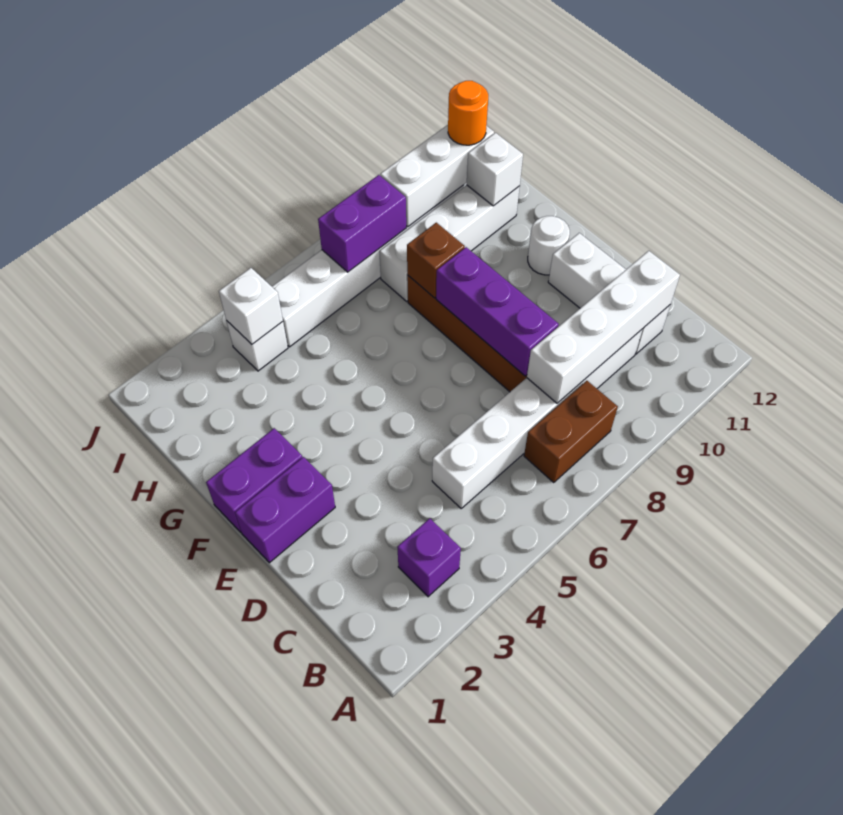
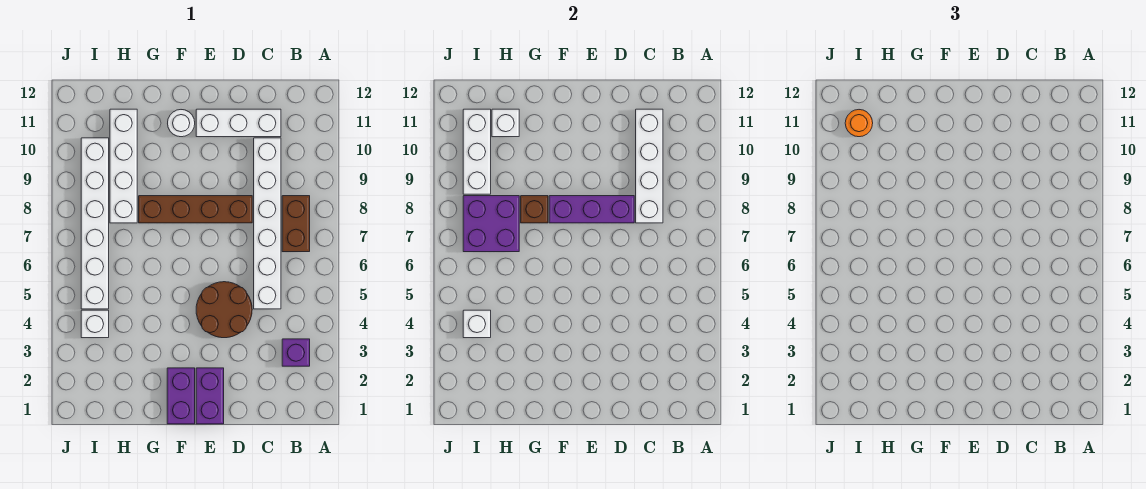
none -> brown round brick D4:E5 level 1
purple brick I7:I8 level 2 -> purple brick H7:I8 level 2

